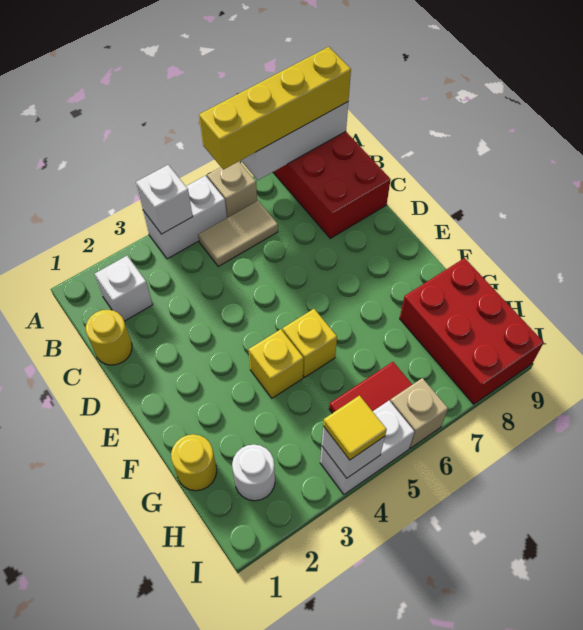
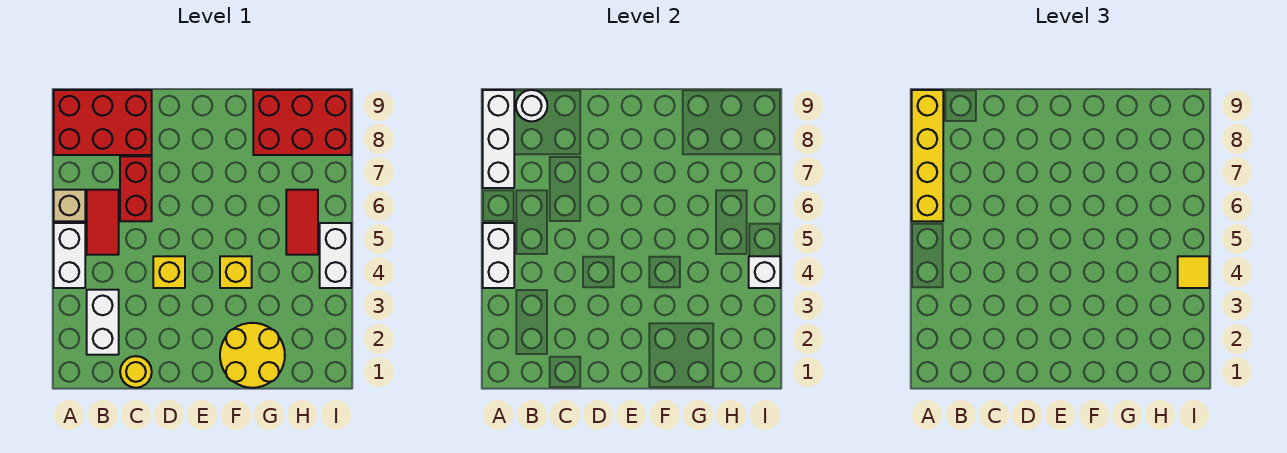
white brick A4 level 2 -> white brick A4:A5 level 2
white brick B2 level 1 -> white brick B2:B3 level 1
tan tile B5:B6 level 1 -> red tile B5:B6 level 1
none -> red brick C6:C7 level 1
yellow brick F5 level 1 -> yellow brick D4 level 1
yellow round brick G1 level 1 -> yellow round brick F1:G2 level 1
white round brick H2 level 1 -> white round brick B9 level 2
tan brick I6 level 1 -> none

